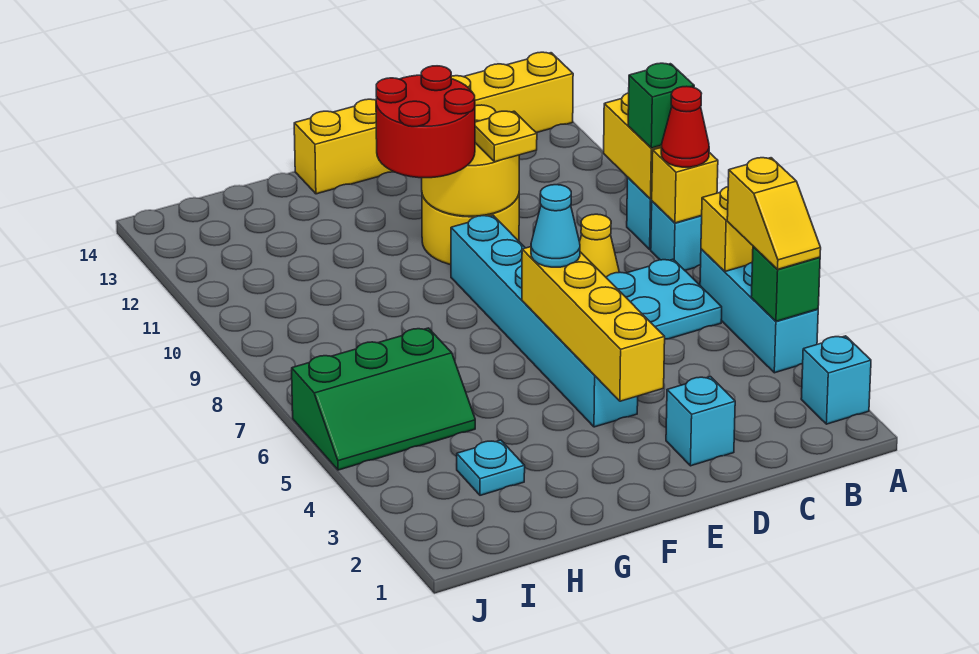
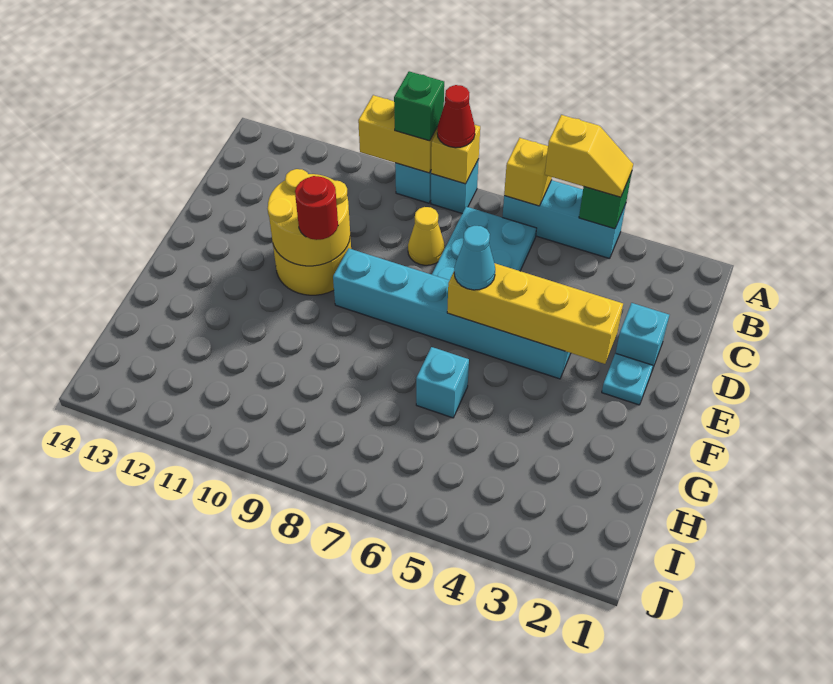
cyan brick A2 level 1 -> cyan brick G6 level 1
yellow brick A14:F14 level 1 -> none
yellow plate D10 level 3 -> none
red round brick E10:F11 level 3 -> red round brick E10 level 3
cyan plate H3 level 1 -> cyan plate E2 level 1
green slope H5:J6 level 1 top 6 -> none

